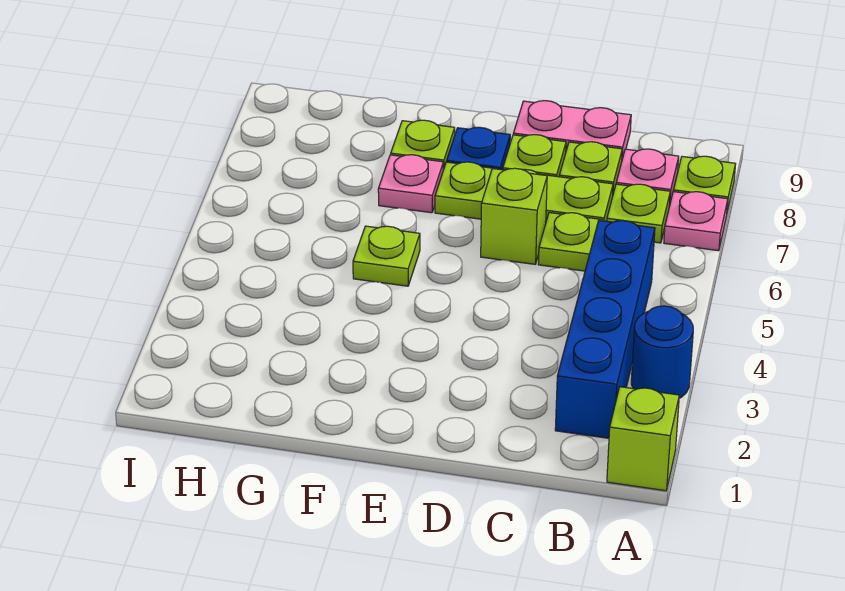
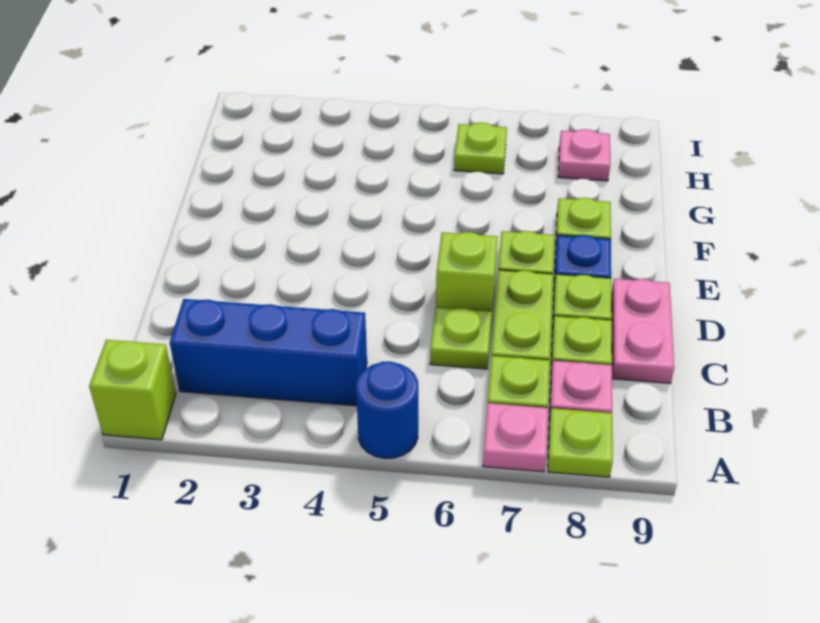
blue round brick A3 level 1 -> blue round brick A5 level 1
blue brick B2:B5 level 1 -> blue brick B2:B4 level 1
lime plate F5 level 1 -> lime plate H6 level 1
pink plate F7 level 1 -> pink plate H8 level 1

